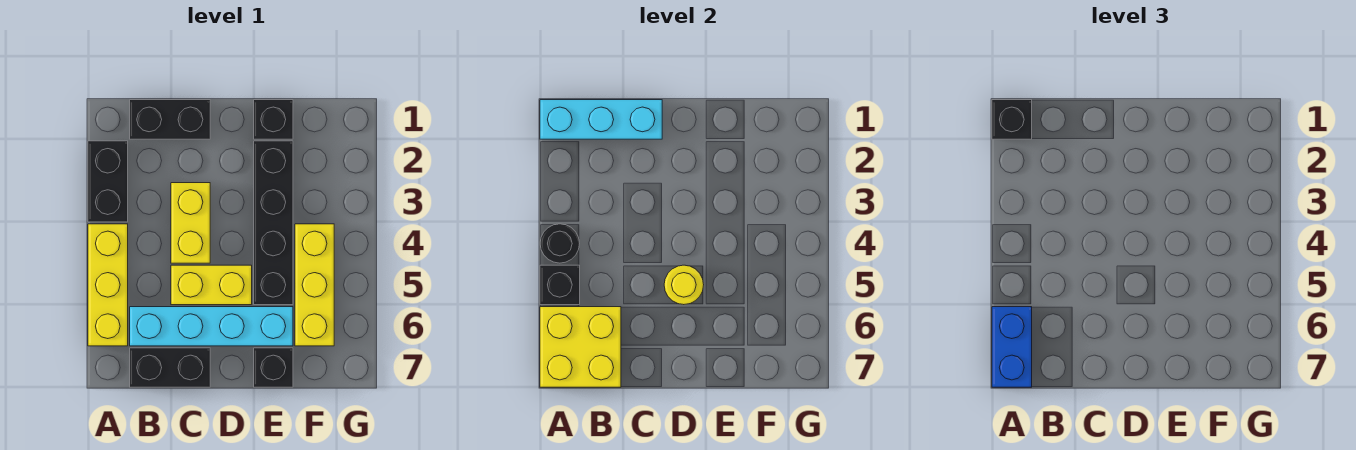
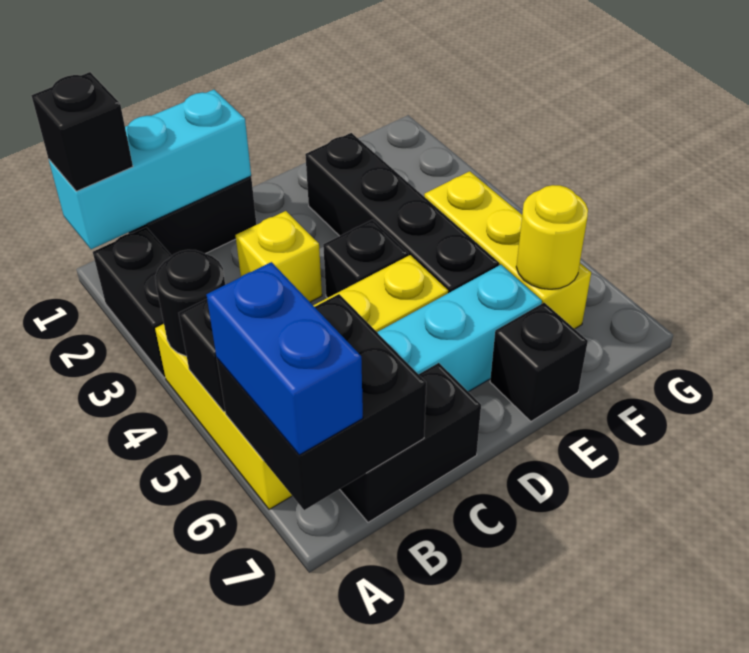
yellow brick A6:B7 level 2 -> black brick A6:B7 level 2
yellow brick C3:C4 level 1 -> yellow brick C3 level 1
yellow round brick D5 level 2 -> yellow round brick F6 level 2
black brick E1 level 1 -> black brick D4 level 1

